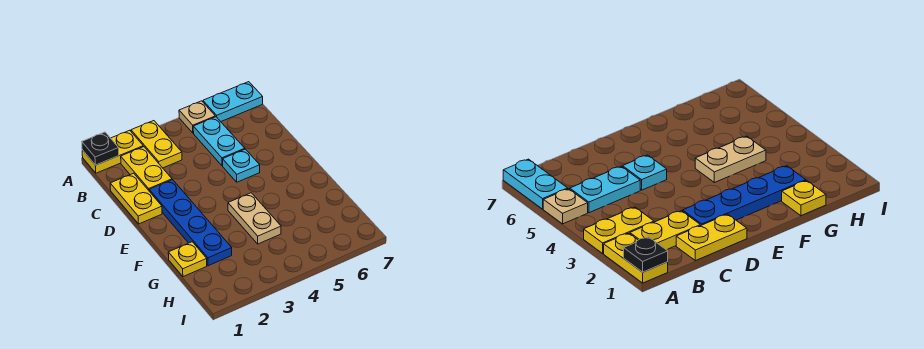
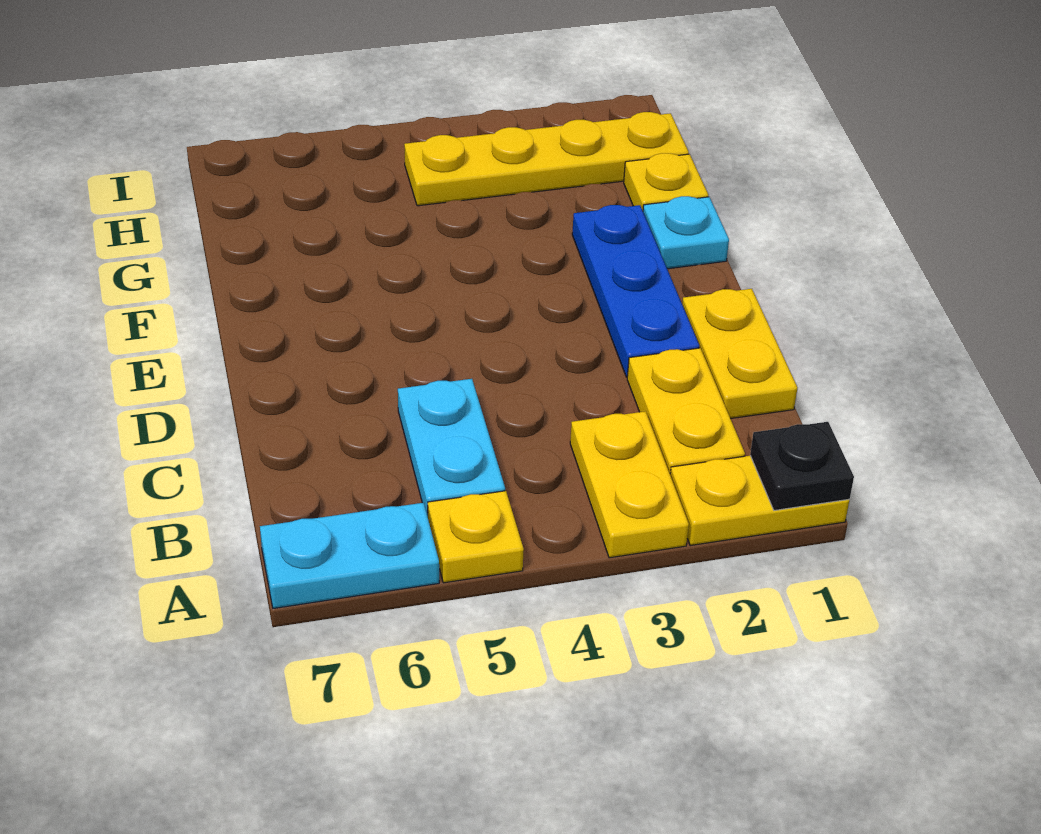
tan plate A5 level 1 -> yellow plate A5 level 1
blue plate D2:G2 level 1 -> blue plate D2:F2 level 1
cyan plate D5 level 1 -> cyan plate F1 level 1
tan plate F4:G4 level 1 -> none
none -> yellow plate H1:H4 level 1

